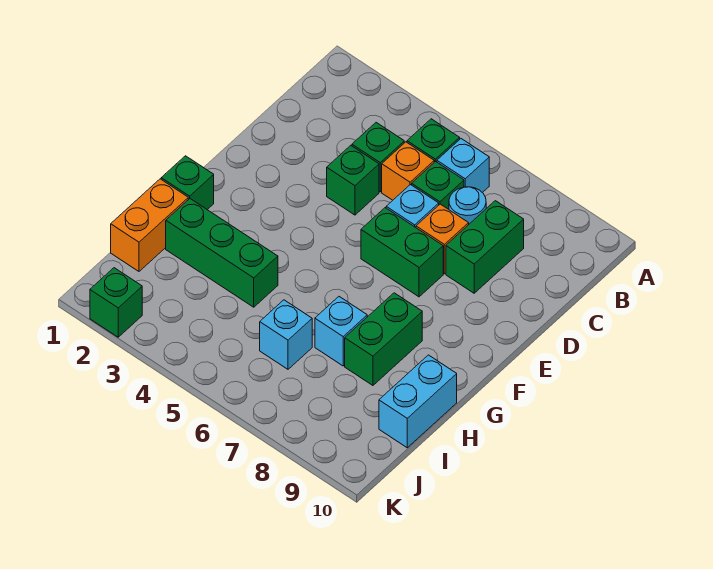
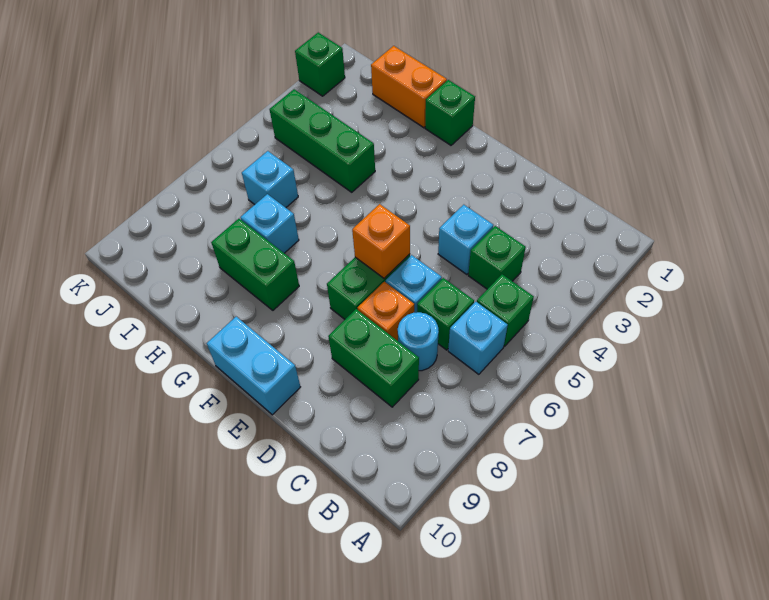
orange brick C5 level 1 -> orange brick E6 level 2
green brick D4 level 1 -> cyan brick D4 level 1
green brick H2:H4 level 1 -> green brick H4:J4 level 1
cyan brick H10:I10 level 1 -> cyan brick E10:F10 level 1

